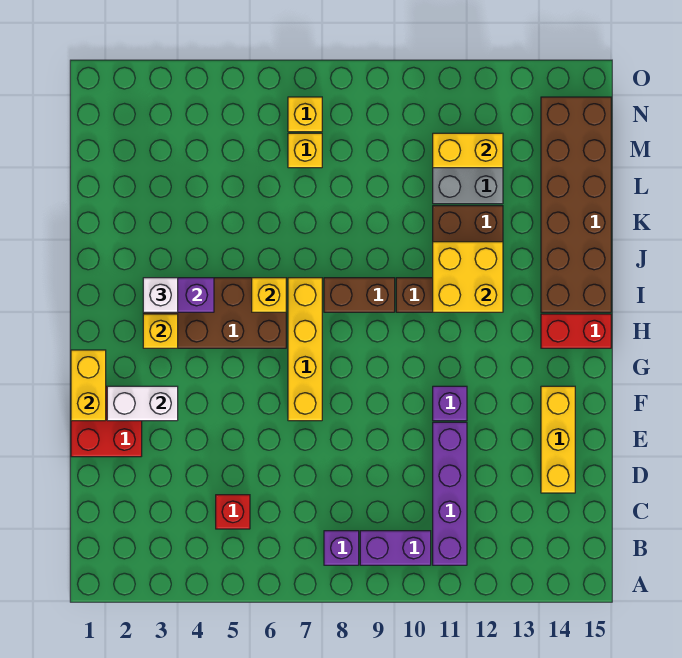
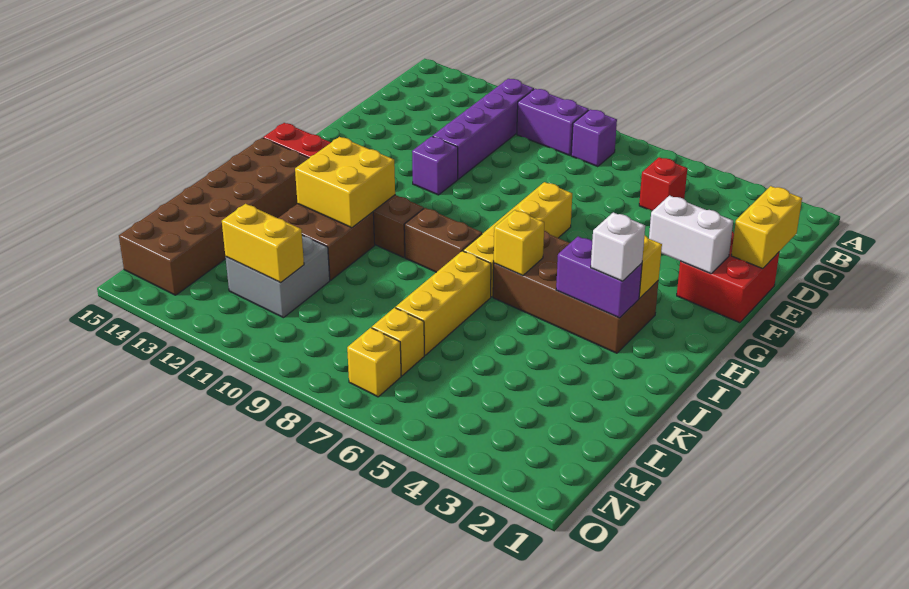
yellow brick D14:F14 level 1 -> yellow brick J7:L7 level 1
yellow brick F1:G1 level 2 -> yellow brick D1:E1 level 2

